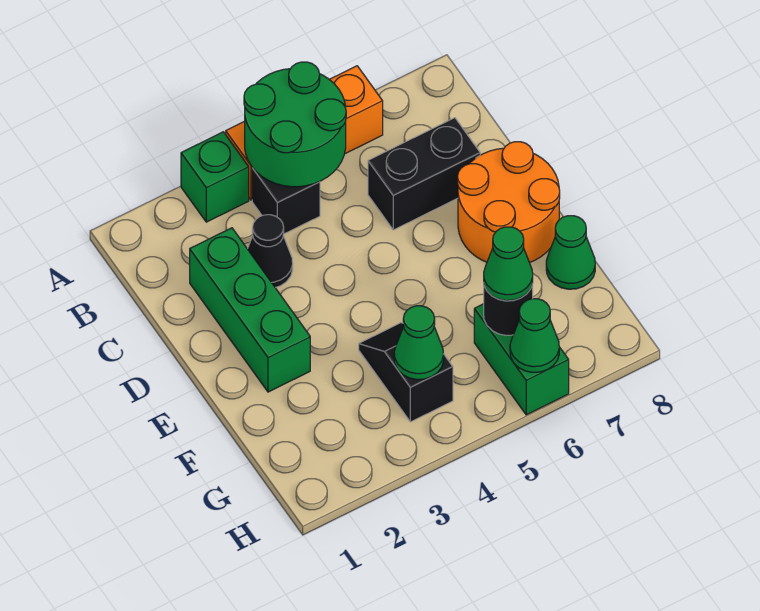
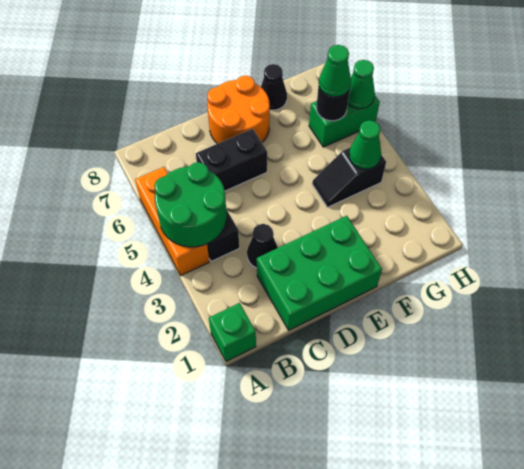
green brick A3 level 1 -> green brick A1 level 1
green brick C2:E2 level 1 -> green brick C1:E2 level 1
black brick C6:C7 level 1 -> black brick C6:D6 level 1
green cone F8 level 1 -> black cone F8 level 1

